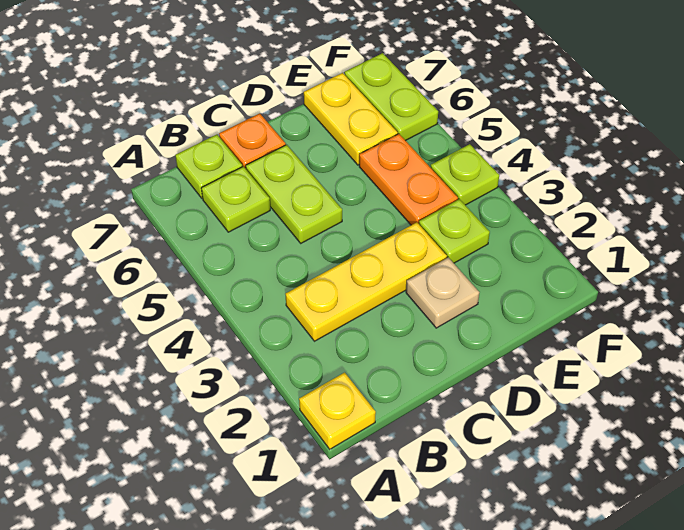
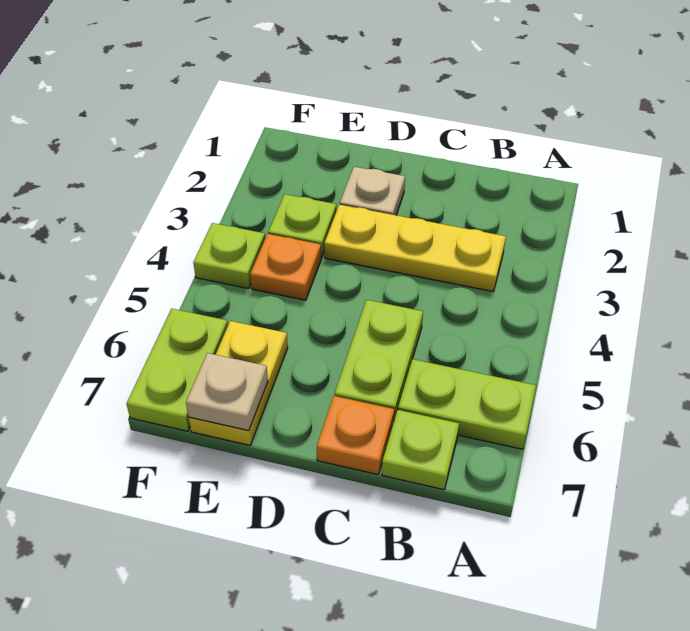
yellow plate A1 level 1 -> none
lime plate B6 level 1 -> lime plate A6:B6 level 1
orange plate E4:E5 level 1 -> orange plate E4 level 1
none -> tan plate E7 level 2

